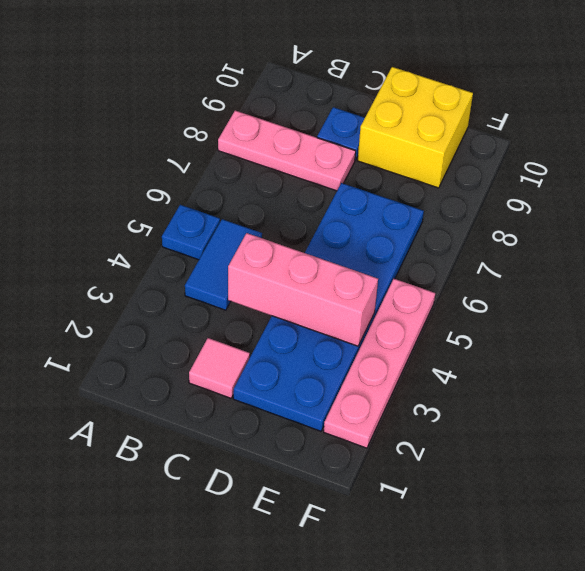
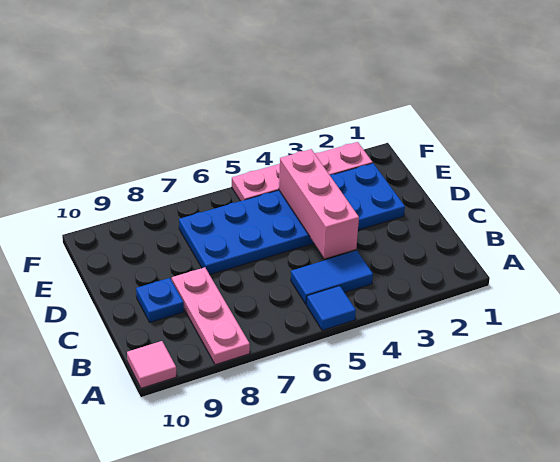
blue plate A5 level 1 -> blue tile A5 level 1
pink tile C2 level 1 -> pink tile A10 level 1
yellow brick D9:E10 level 1 -> none

